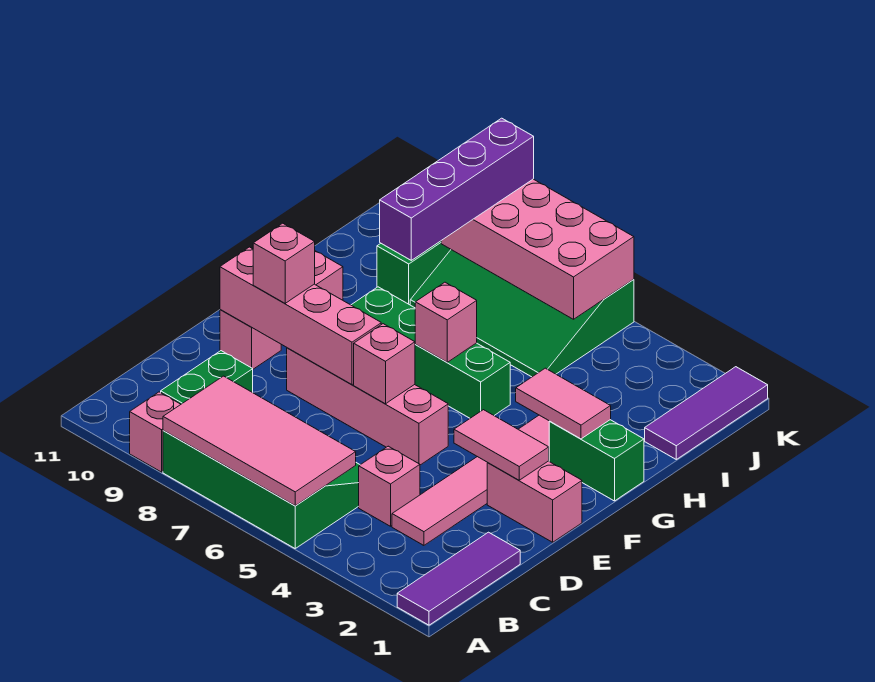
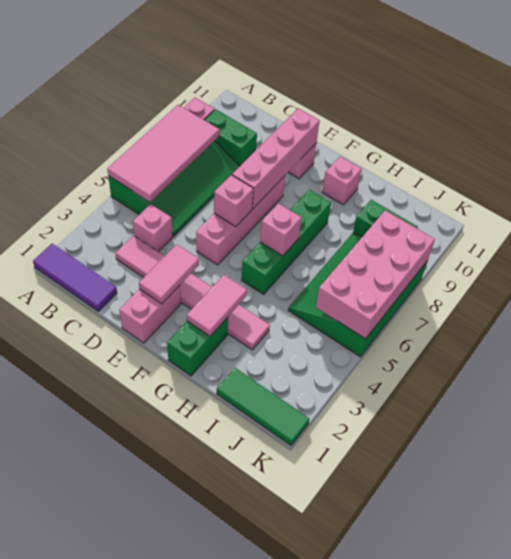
pink brick E9 level 3 -> none
purple brick H8:K8 level 3 -> none
purple tile I1:K1 level 1 -> green tile I1:K1 level 1

